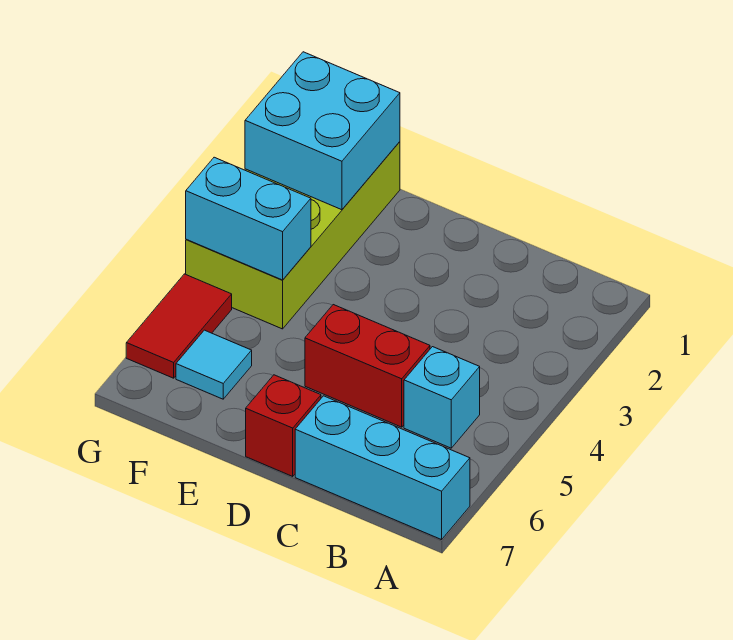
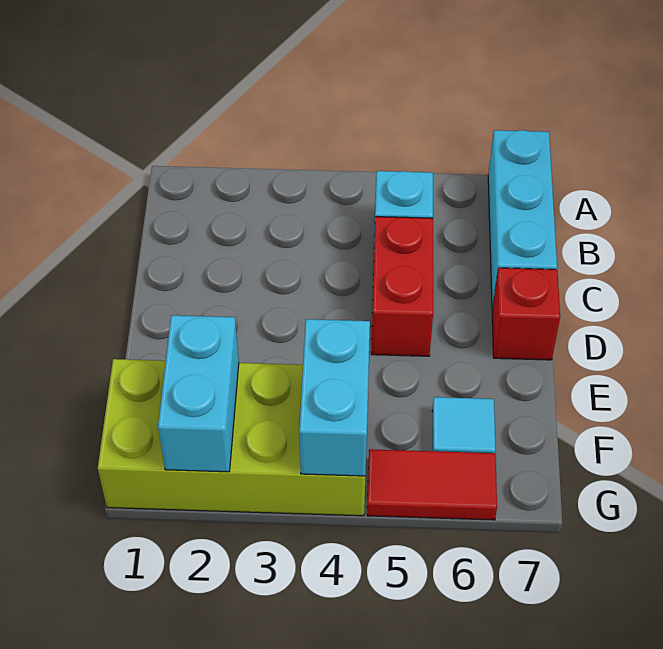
cyan brick F1:G2 level 2 -> cyan brick F2:G2 level 2

